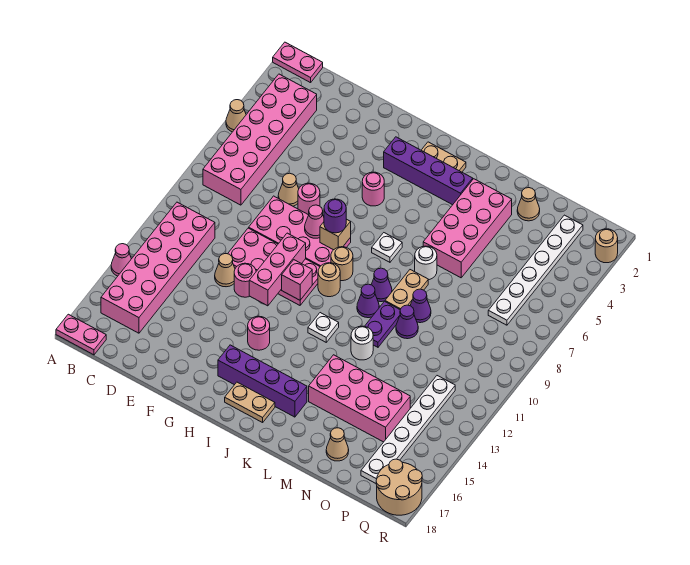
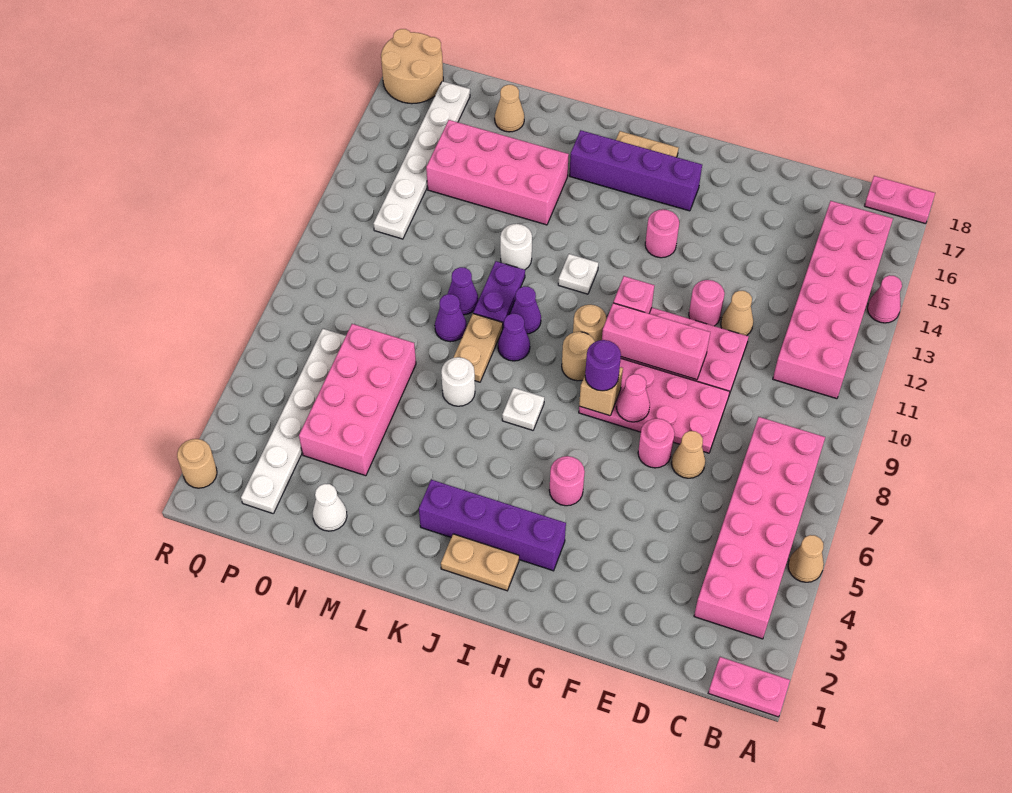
pink brick G10:G12 level 2 -> pink brick F10:H10 level 2
pink brick L3:M6 level 1 -> pink brick N4:O7 level 1
tan cone N2 level 1 -> white cone N2 level 1

